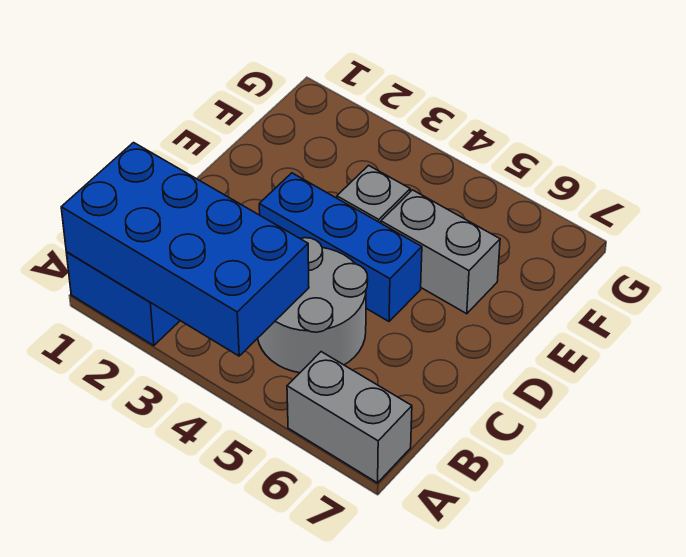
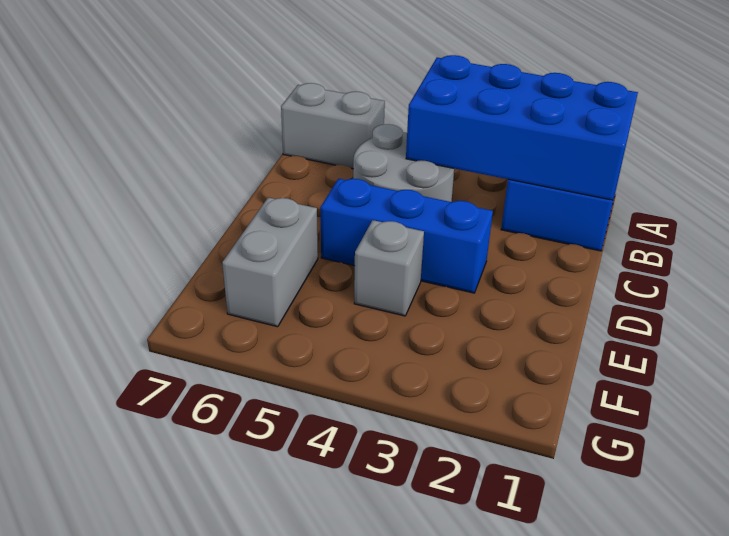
grey brick E5:E6 level 1 -> grey brick E6:F6 level 1

